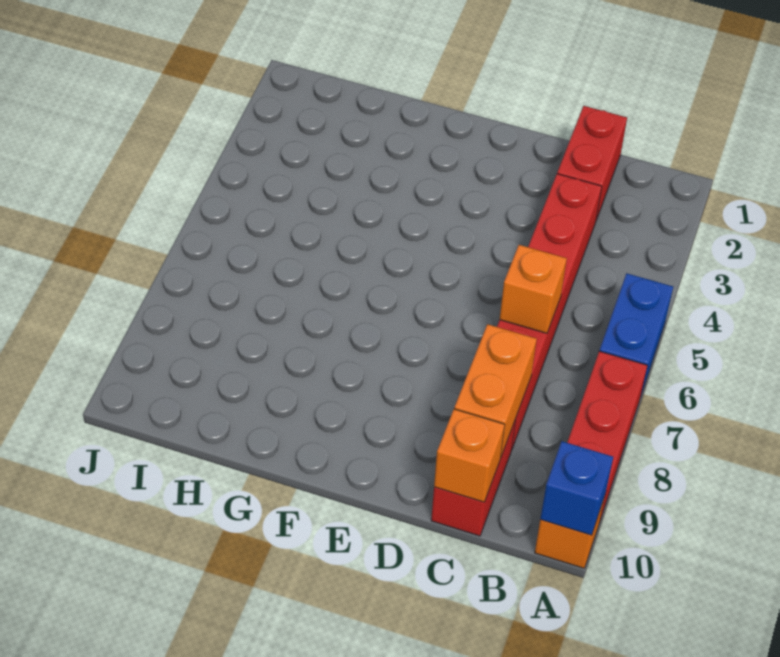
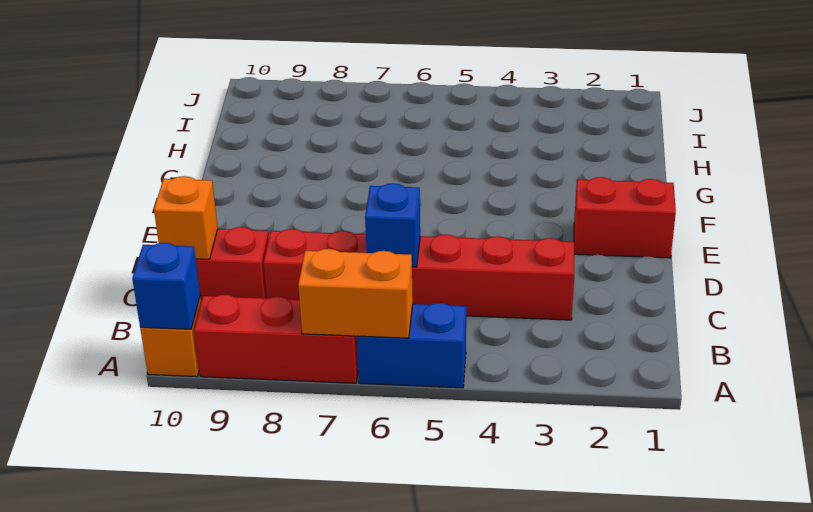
red brick C1:C2 level 1 -> red brick E1:E2 level 1
orange brick C6 level 2 -> blue brick C6 level 2
orange brick C8:C9 level 2 -> orange brick A6:A7 level 2

